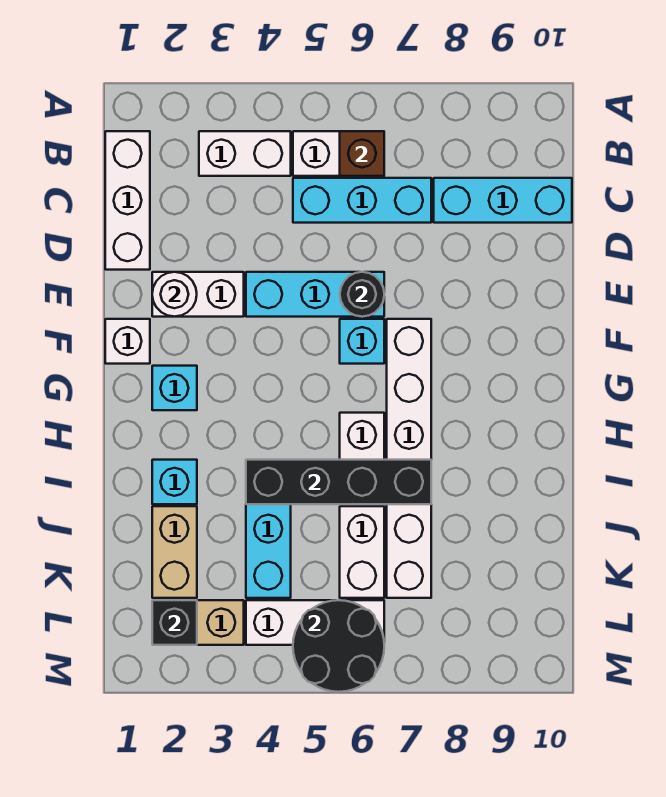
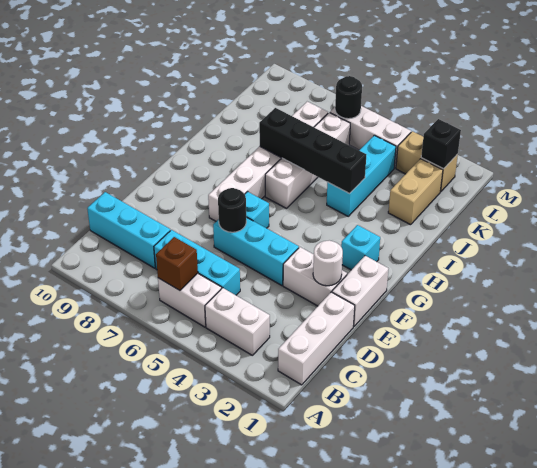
white brick F1 level 1 -> white brick E1:F1 level 1
cyan brick I2 level 1 -> none
black round brick L5:M6 level 2 -> black round brick L6 level 2

